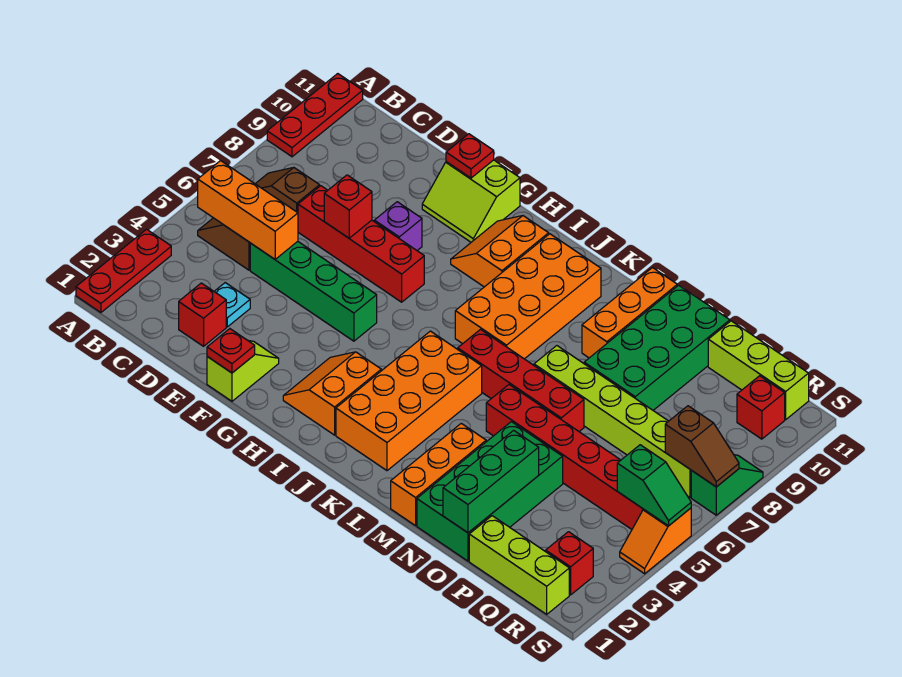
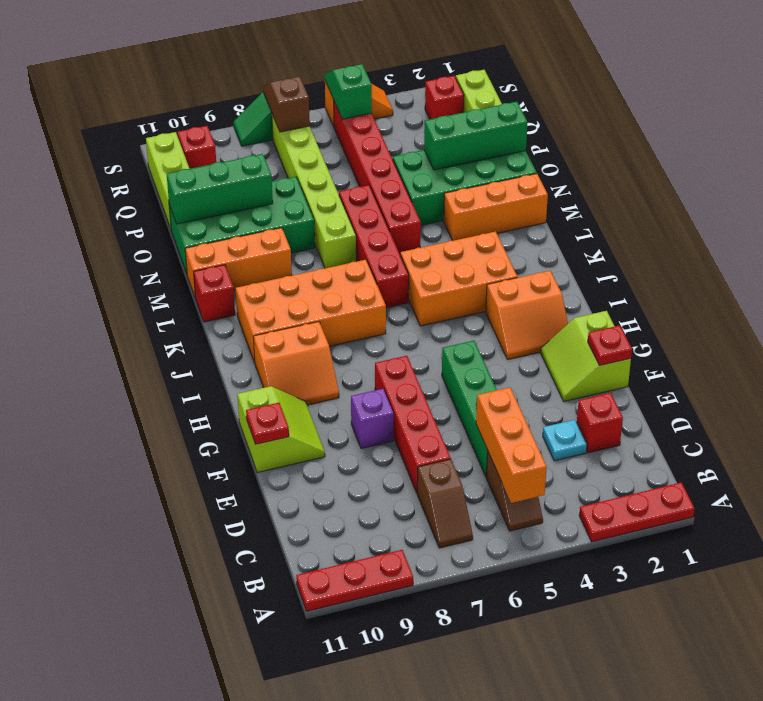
red brick E7 level 2 -> red brick L11 level 1
lime slope F1:F2 level 1 top 1 -> lime slope F1:G2 level 1 top 1
orange brick J2:K5 level 1 -> orange brick J3:K5 level 1
none -> green brick O9:O11 level 2

